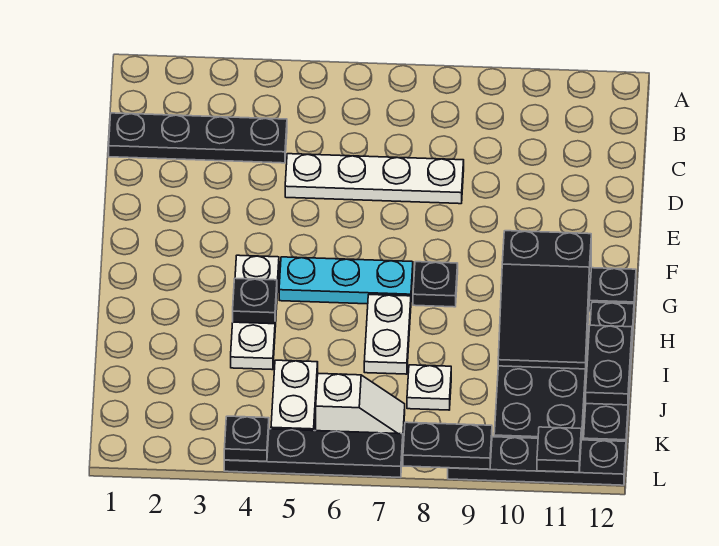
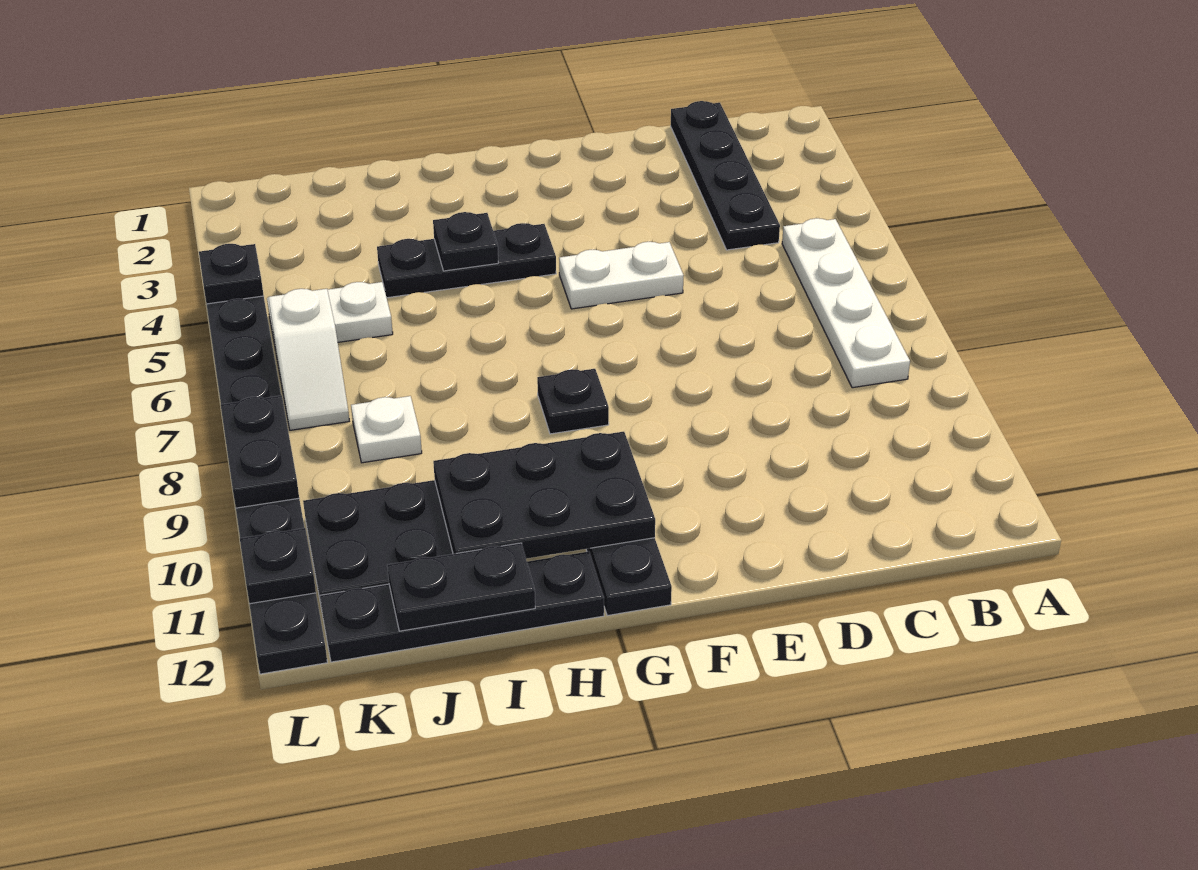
white plate D5:D8 level 1 -> white plate B5:B8 level 1
white plate G4:I4 level 1 -> black plate G4:I4 level 1
cyan plate G5:G7 level 1 -> none
black slope G10:I11 level 2 top G -> black plate G10:I11 level 2
white plate H7:I7 level 1 -> white plate E5:F5 level 1

